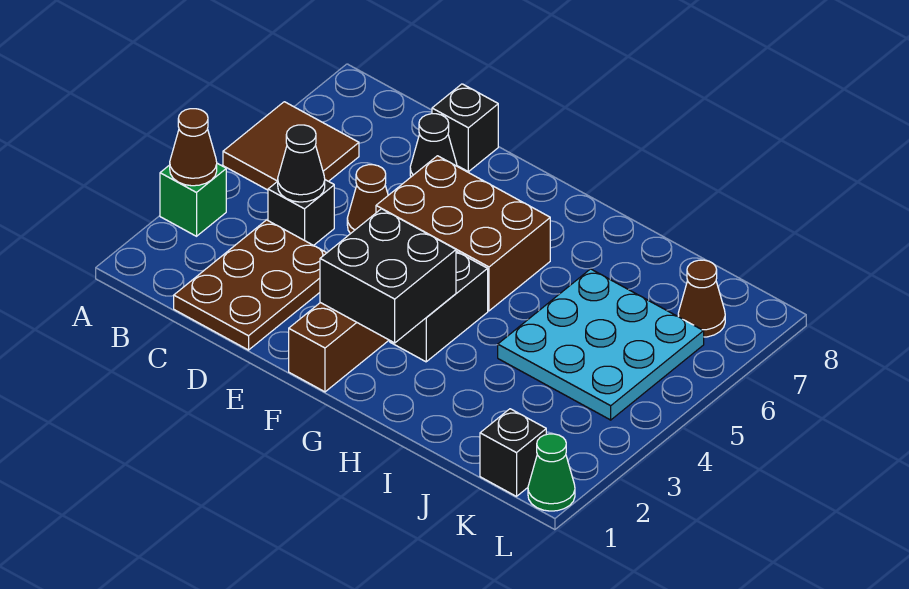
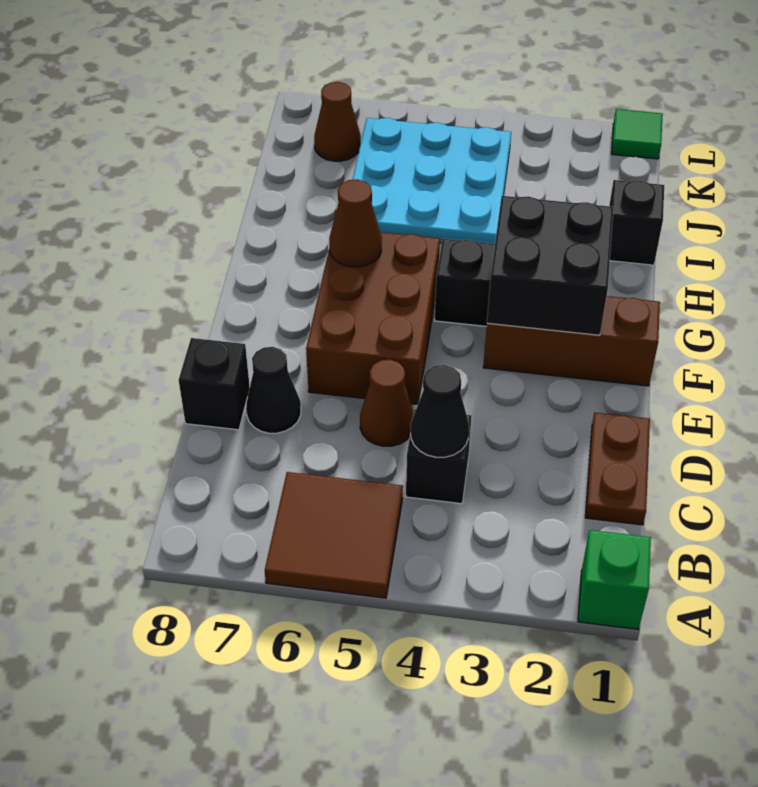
green brick A3 level 1 -> green brick A1 level 1
brown cone A3 level 2 -> brown cone G6 level 2
brown plate C1:D3 level 1 -> brown plate C1:D1 level 1
black brick K1 level 1 -> black brick I1 level 1
green cone L1 level 1 -> green tile L1 level 1

